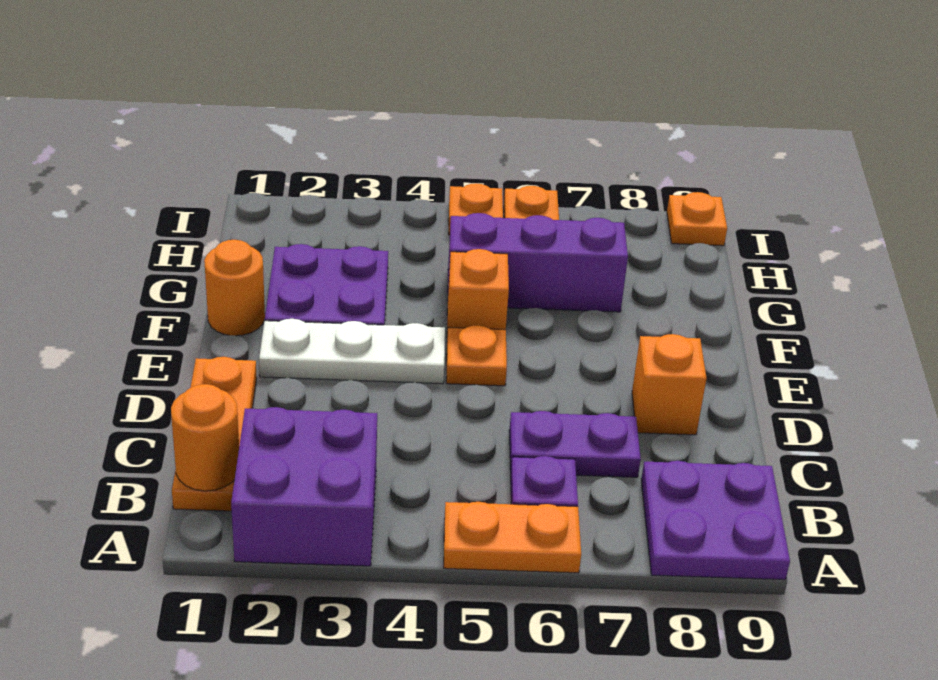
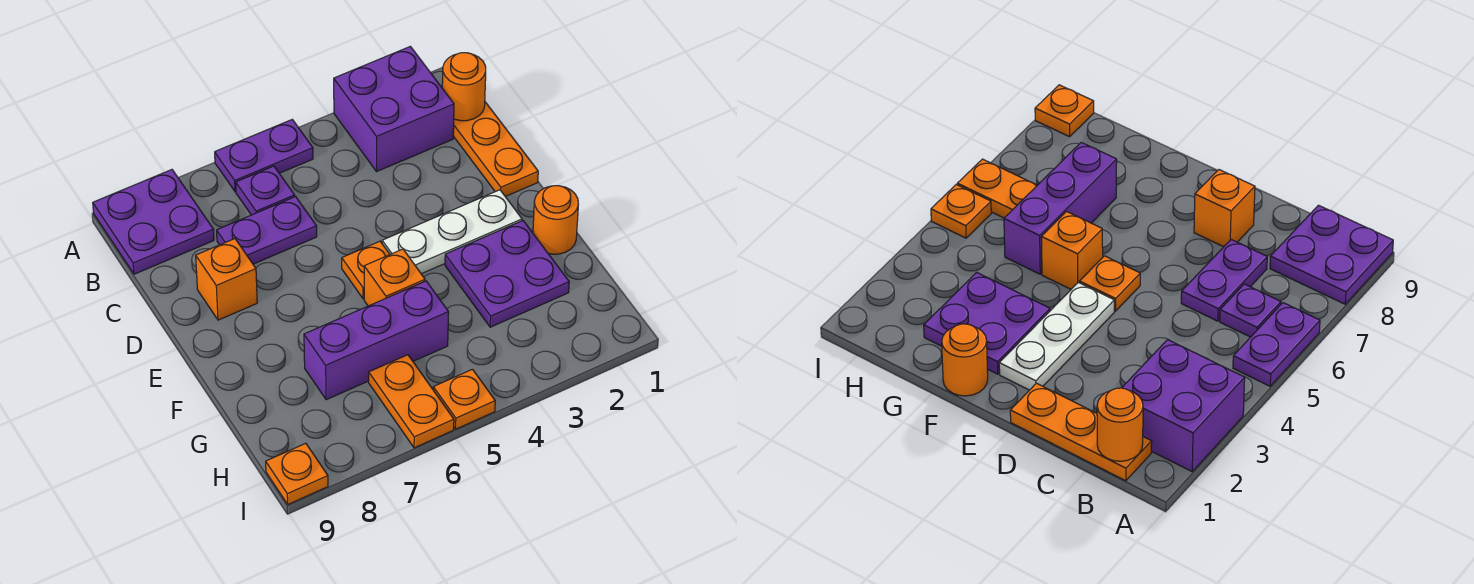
orange plate A5:A6 level 1 -> purple plate A5:A6 level 1

